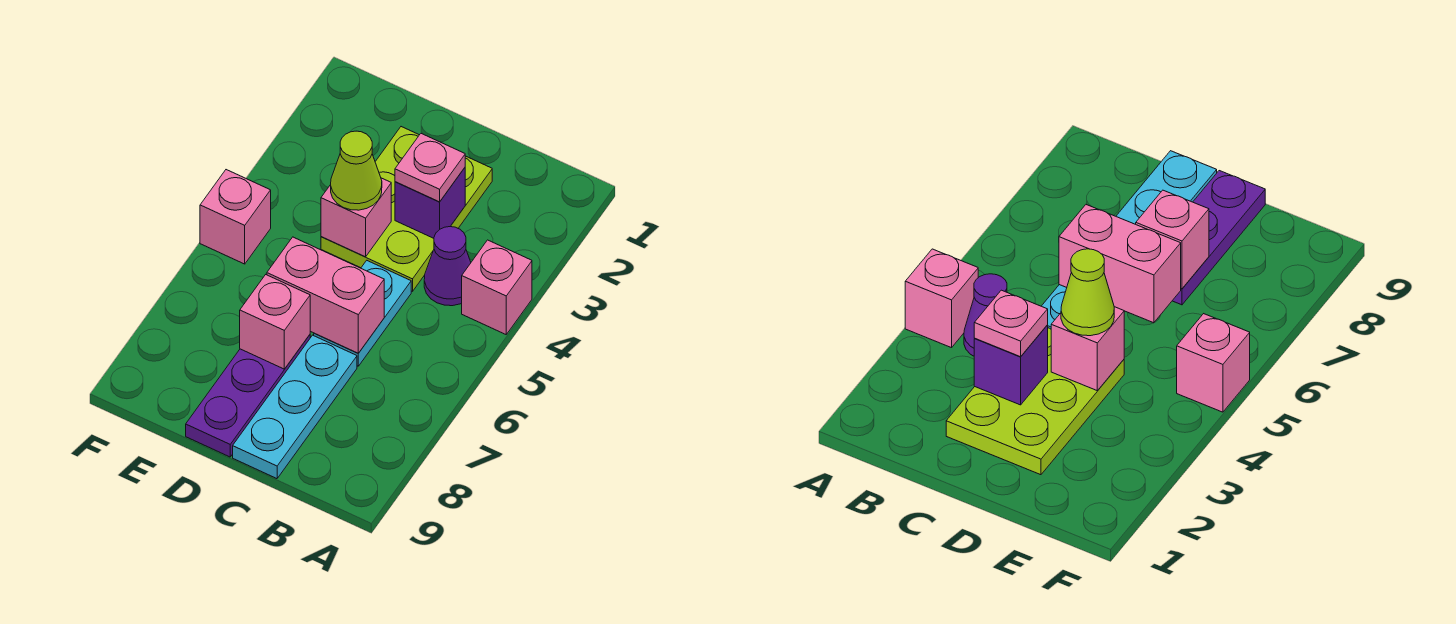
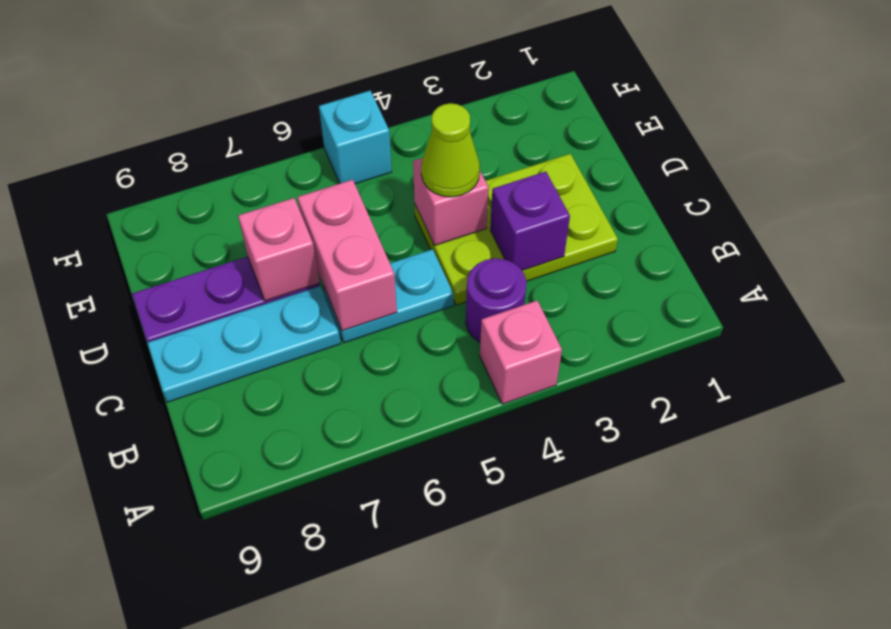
purple cone B4 level 1 -> purple round brick B4 level 1
pink plate C3 level 3 -> none
pink brick F5 level 1 -> cyan brick F5 level 1

